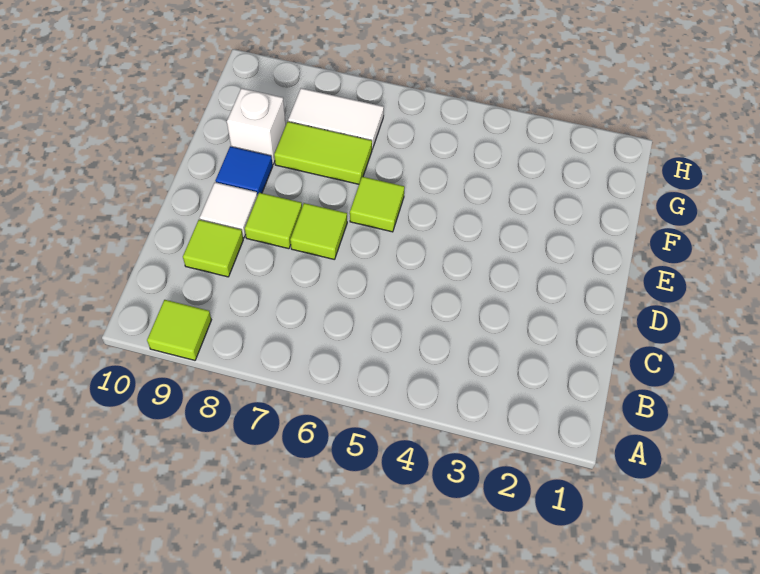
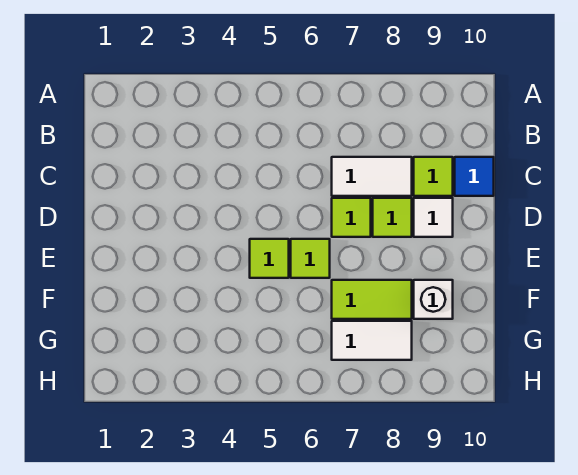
lime tile A9 level 1 -> lime tile E5 level 1
none -> white tile C7:C8 level 1
blue tile E9 level 1 -> blue tile C10 level 1

